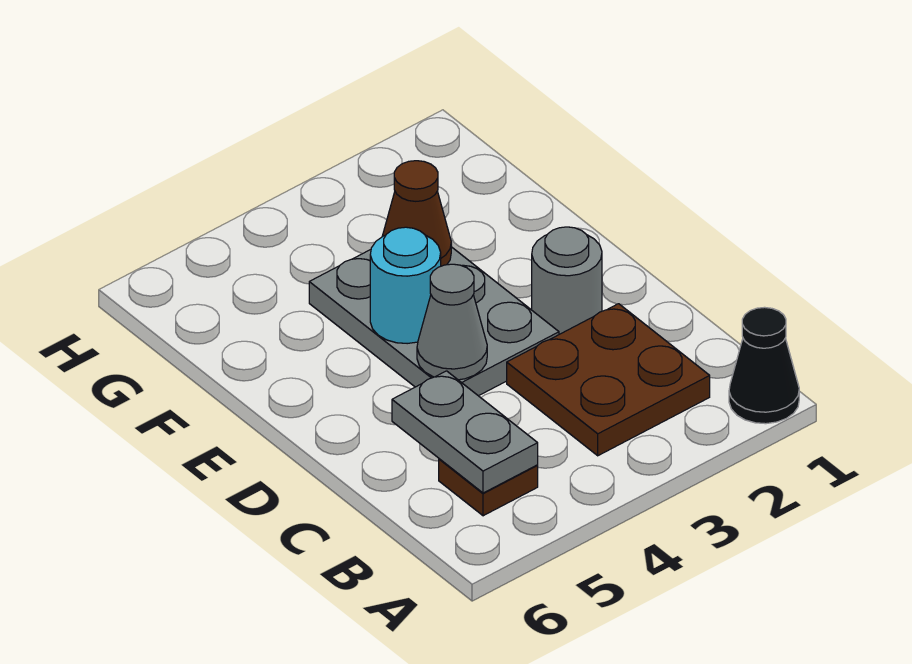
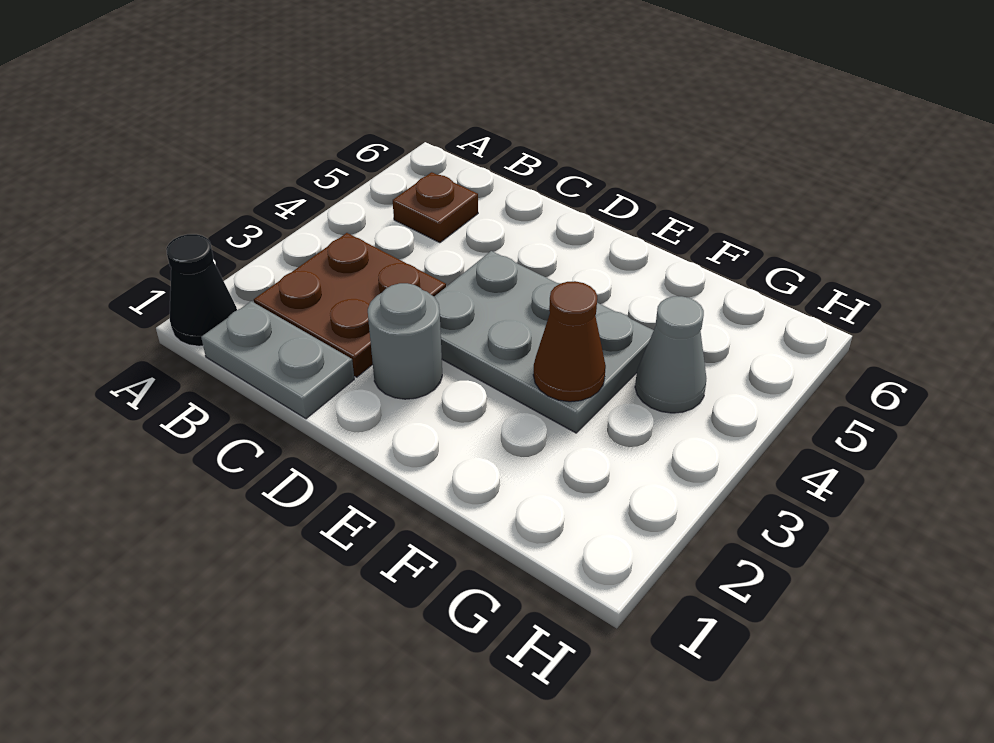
grey plate B5:C5 level 2 -> grey plate B1:C1 level 1
grey cone D4 level 2 -> grey cone G4 level 1
cyan round brick E4 level 2 -> none

